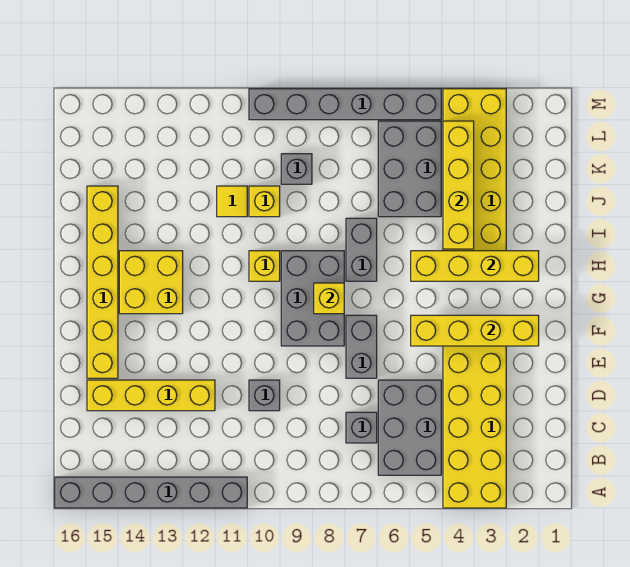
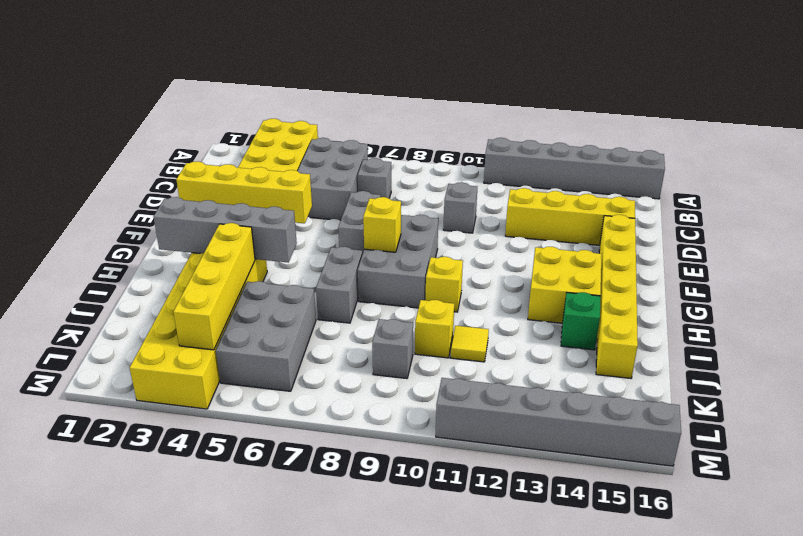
yellow brick H2:H5 level 2 -> grey brick H2:H5 level 2
none -> green brick I14 level 1
grey brick M5:M10 level 1 -> grey brick M11:M16 level 1

